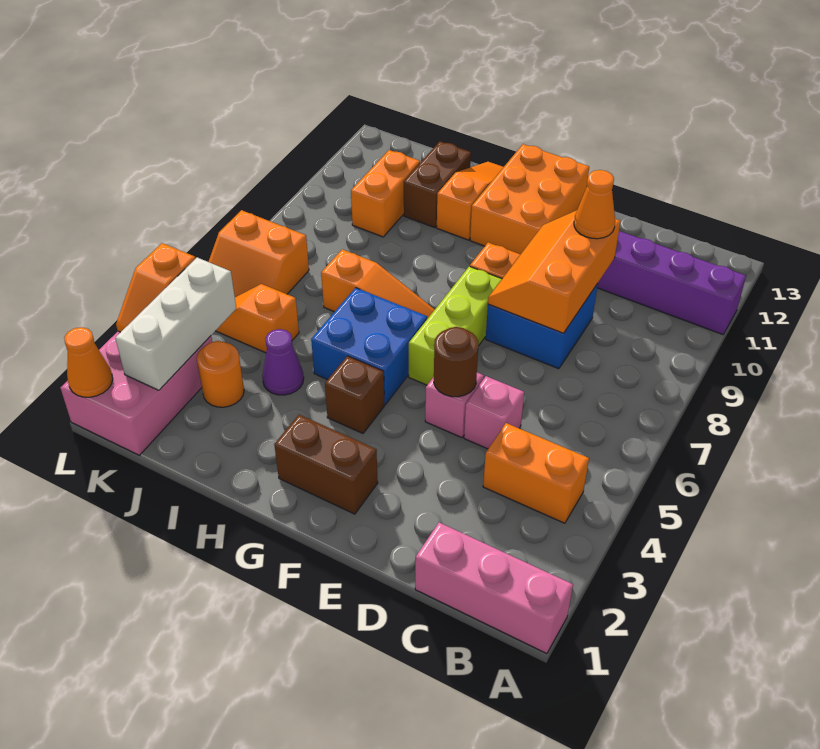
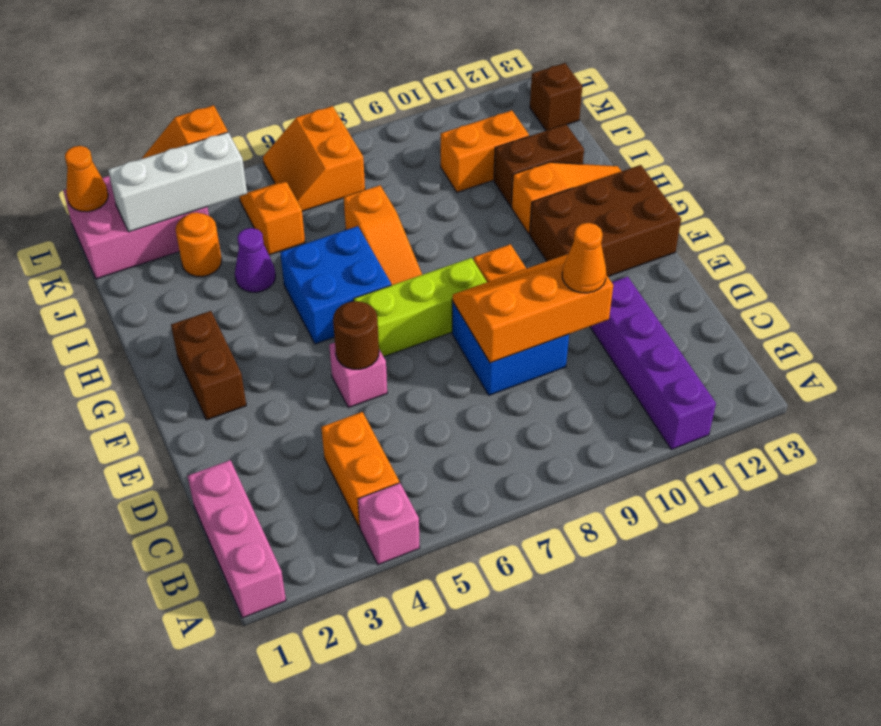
pink brick D5 level 1 -> pink brick A4 level 1
orange brick F11:G13 level 1 -> brown brick F11:G13 level 1
brown brick G4 level 1 -> brown brick K13 level 1

